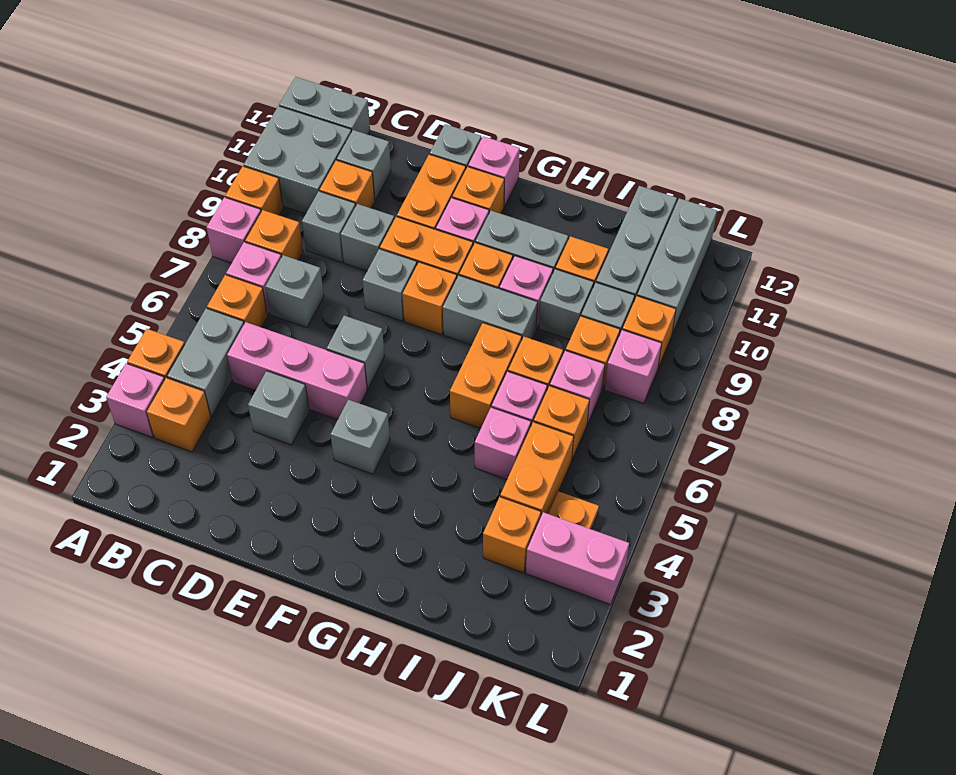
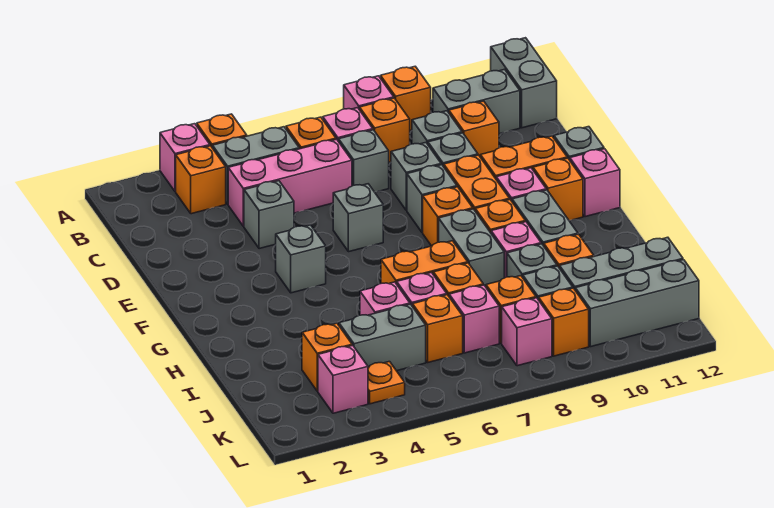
grey brick A10:B11 level 1 -> grey brick B10:B11 level 1
pink brick C5:E5 level 1 -> pink brick C4:C6 level 1
grey brick C11 level 1 -> grey brick D8 level 1
orange brick J4:J5 level 1 -> grey brick J4:J5 level 1
pink brick K3:L3 level 1 -> pink brick K3 level 1

